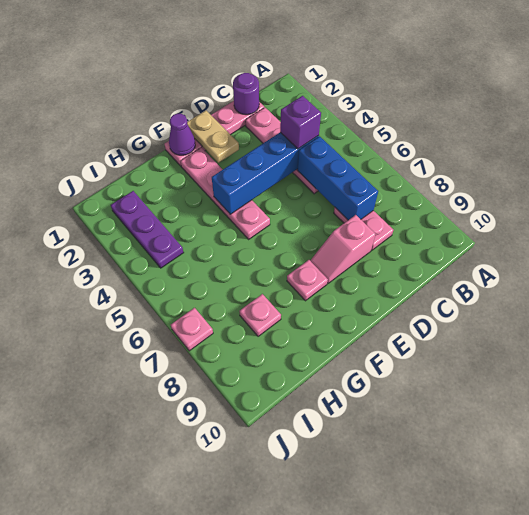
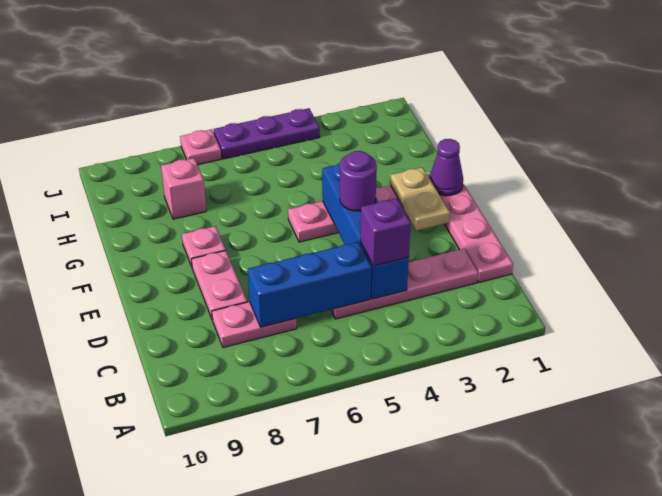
purple round brick C1 level 2 -> purple round brick E4 level 3
pink slope D8:E8 level 1 top D -> pink plate D8:E8 level 1
tan plate E1:E2 level 2 -> tan plate E2:F2 level 2
pink plate H8 level 1 -> pink brick H8 level 1
purple plate I2:I4 level 1 -> purple plate J4:J6 level 1

